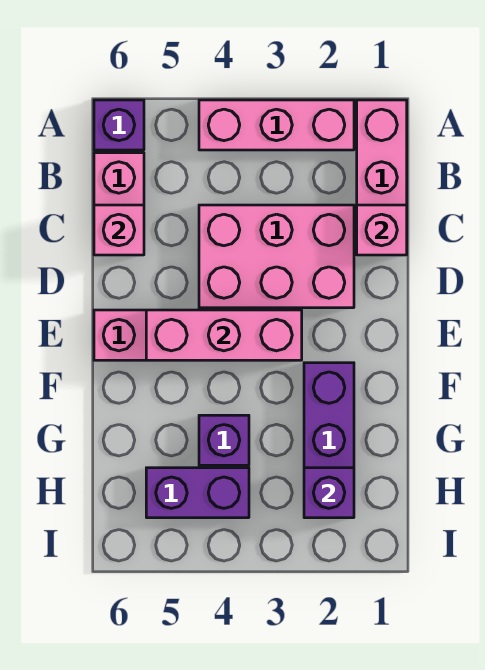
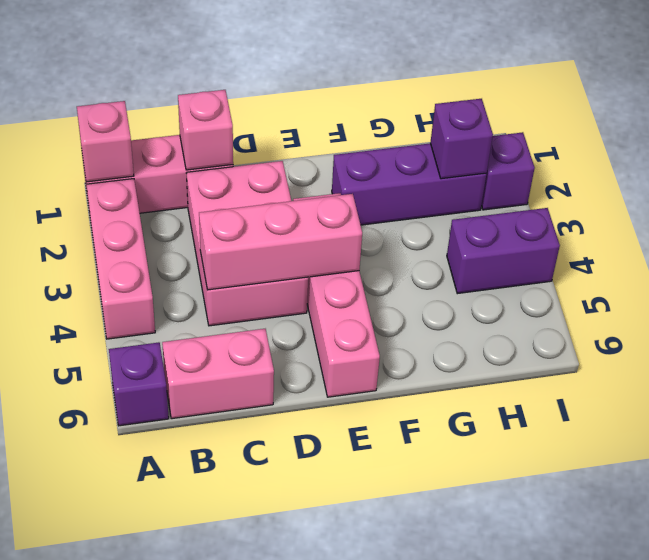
pink brick C6 level 2 -> pink brick A1 level 2
pink brick E3:E5 level 2 -> pink brick C4:E4 level 2
purple brick G4 level 1 -> purple brick I2 level 1
purple brick H4:H5 level 1 -> purple brick H4:I4 level 1

